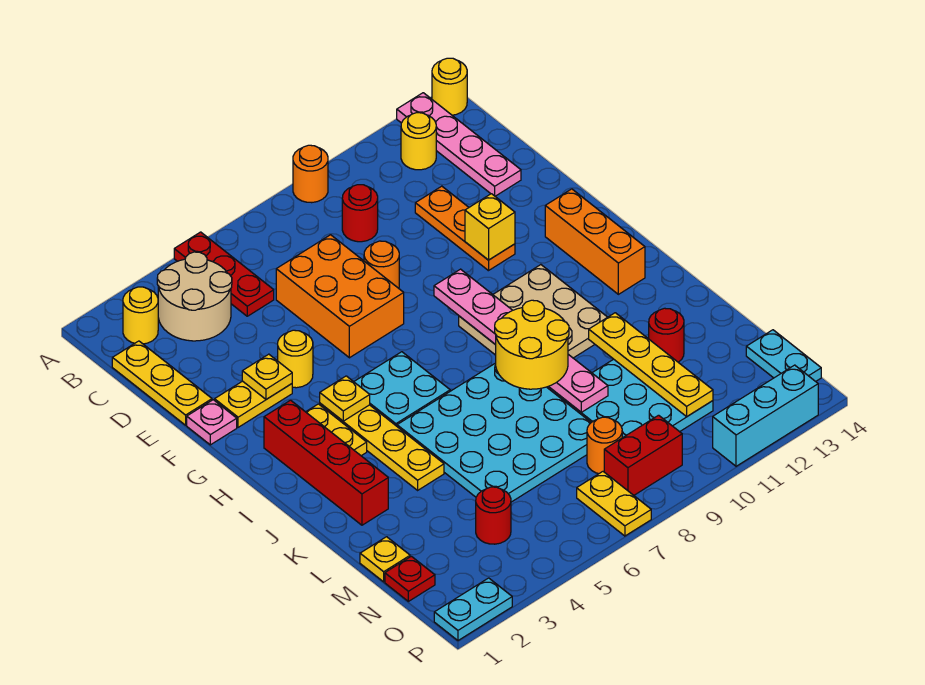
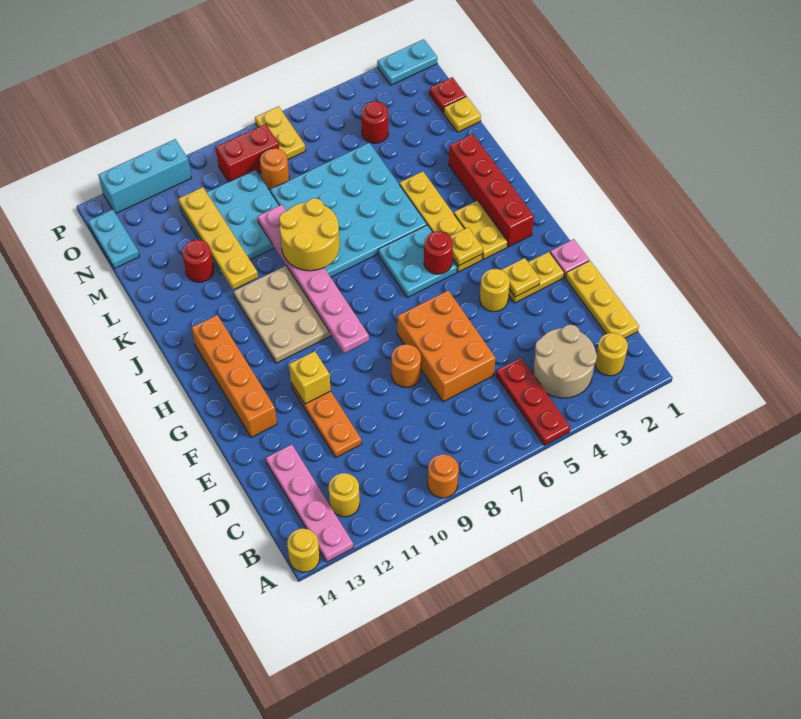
red round brick C9 level 1 -> red round brick H5 level 2
orange brick G13:I13 level 1 -> orange brick F13:I13 level 1

